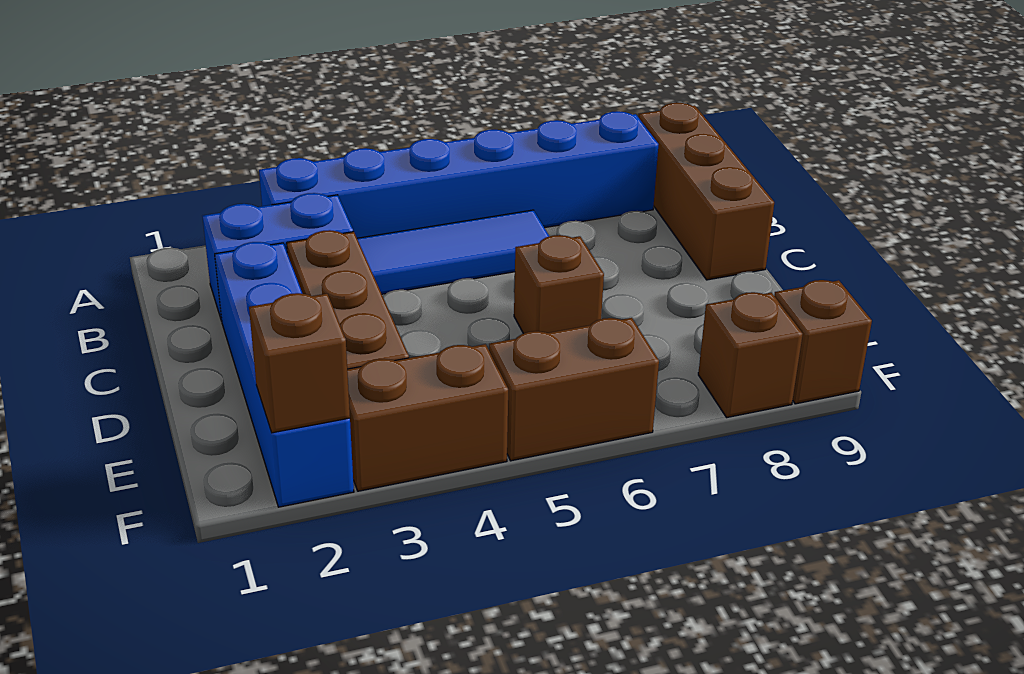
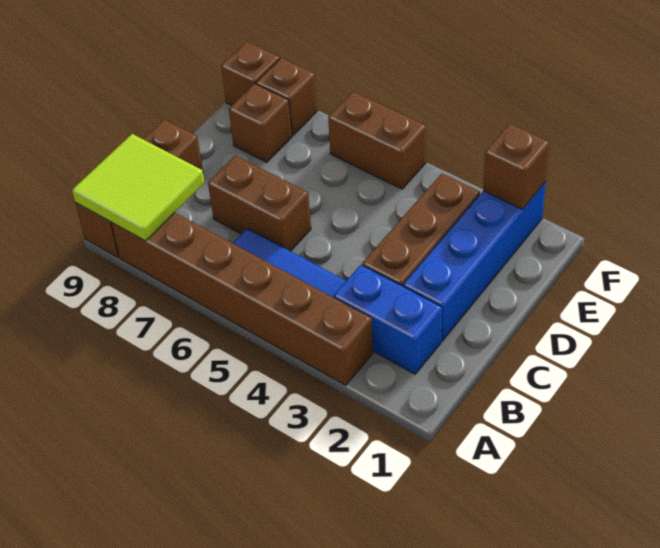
blue brick A3:A8 level 1 -> brown brick A3:A8 level 1
none -> lime tile A8:B9 level 2
brown brick D6 level 1 -> brown brick E8 level 1
brown brick F3:F4 level 1 -> brown brick C6:C7 level 1

